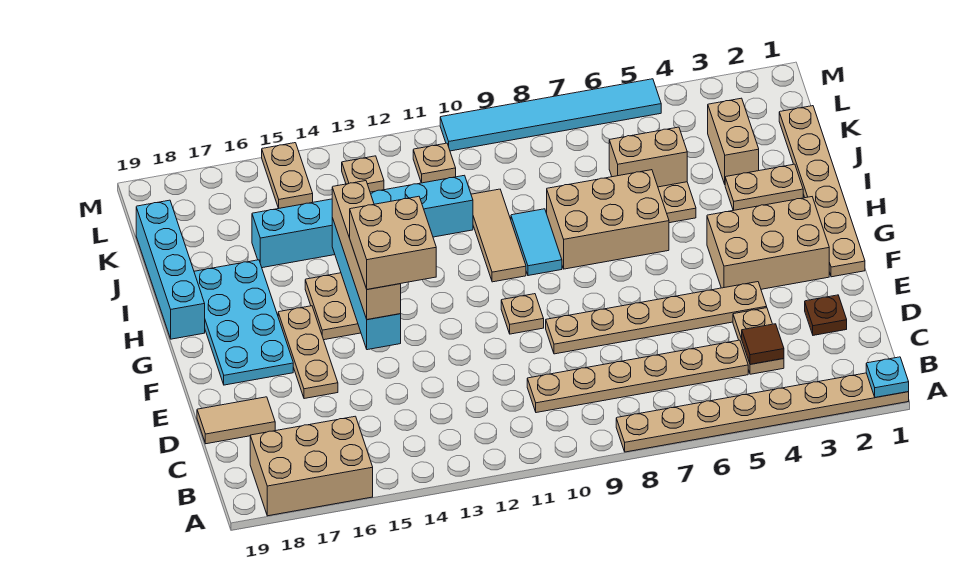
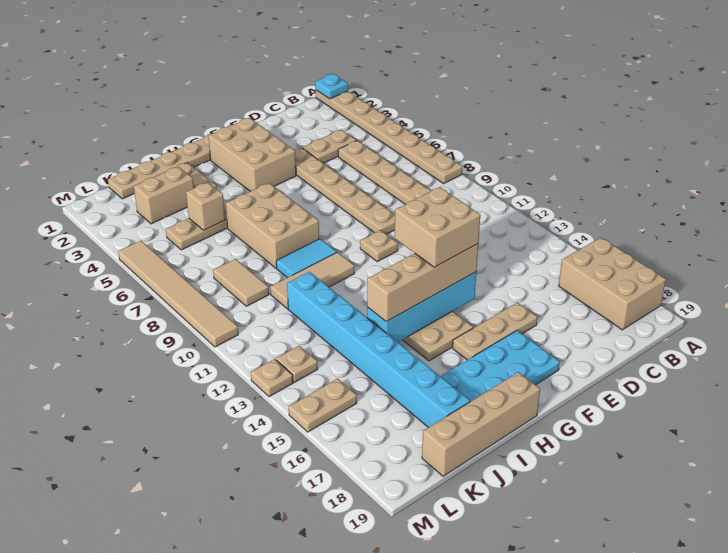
brown tile C4 level 2 -> none
brown plate D2 level 1 -> none
tan tile D18:D19 level 1 -> tan tile K8:K9 level 1
cyan brick H19:K19 level 1 -> tan brick H19:K19 level 1
tan brick J5:J6 level 2 -> tan brick J5 level 2
cyan brick J11:J16 level 1 -> cyan brick J11:J18 level 1
tan plate L11 level 1 -> tan plate M13 level 1
cyan tile M5:M10 level 1 -> tan tile M5:M10 level 1

